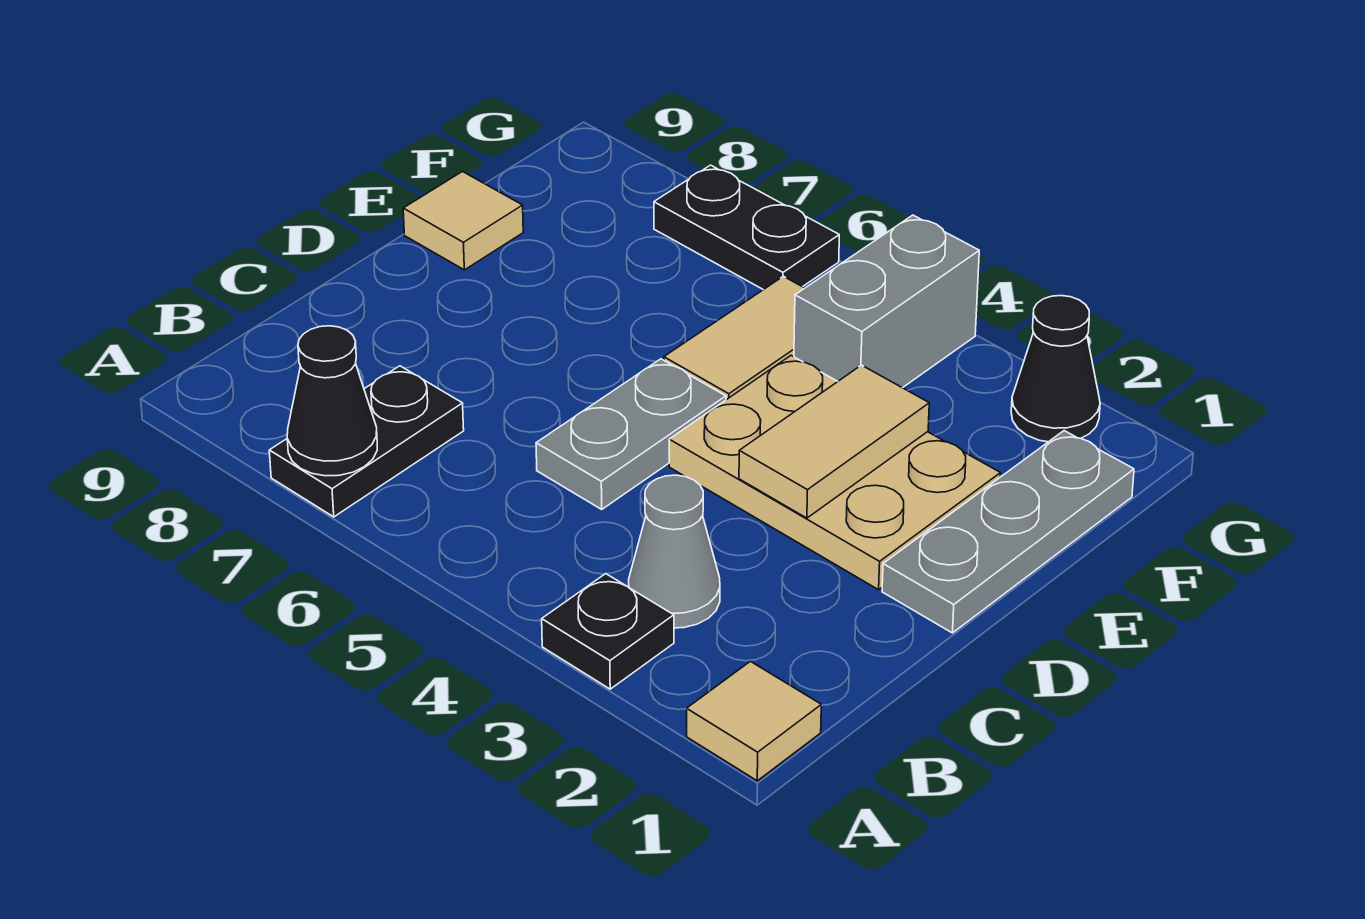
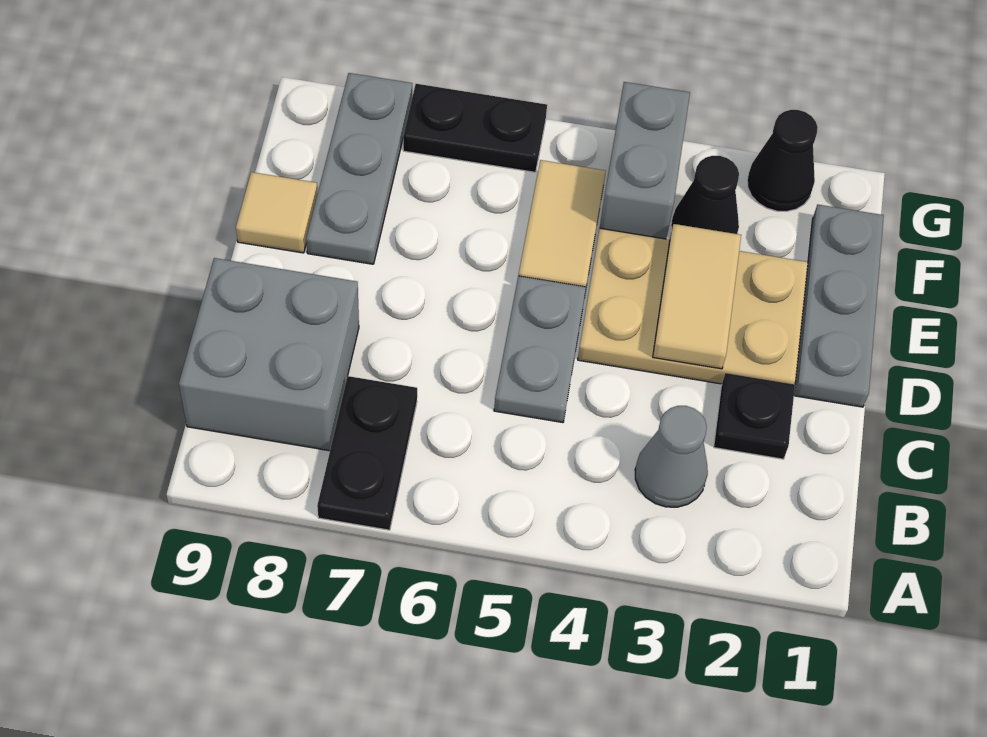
tan tile A1 level 1 -> none
black plate A3 level 1 -> black plate C2 level 1
black cone A7 level 2 -> black cone F3 level 1
none -> grey brick B8:C9 level 1
none -> grey plate E8:G8 level 1

